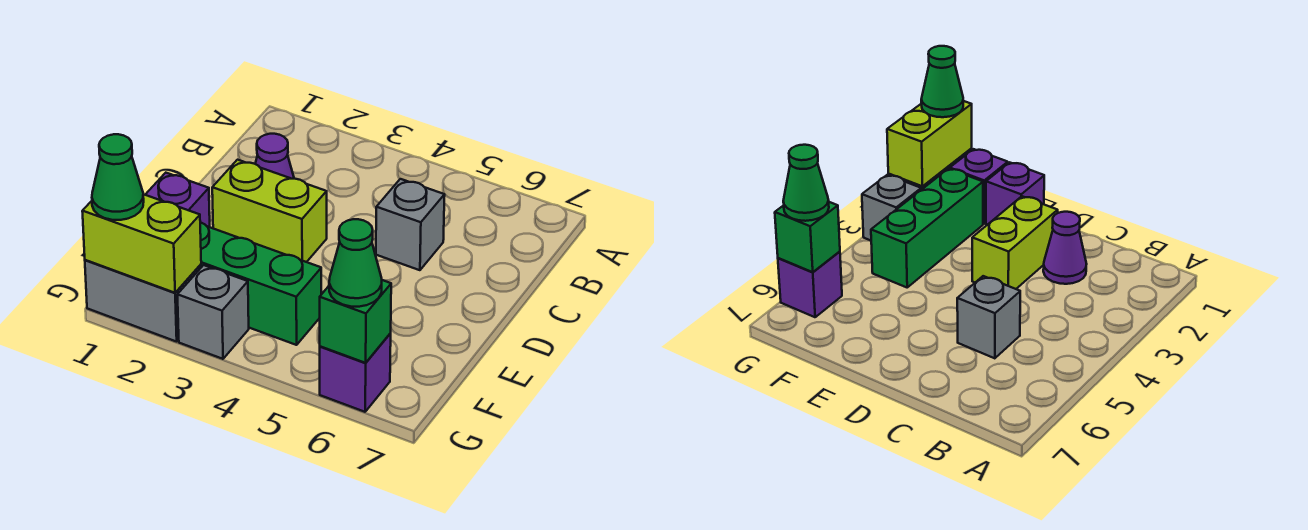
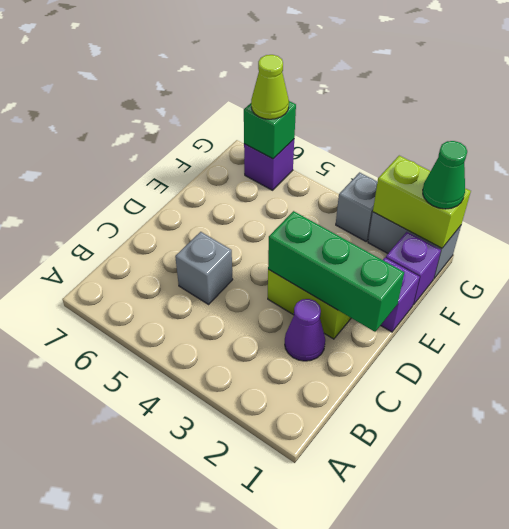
green brick F2:F4 level 1 -> green brick D1:D3 level 2
green cone G6 level 3 -> lime cone G6 level 3

